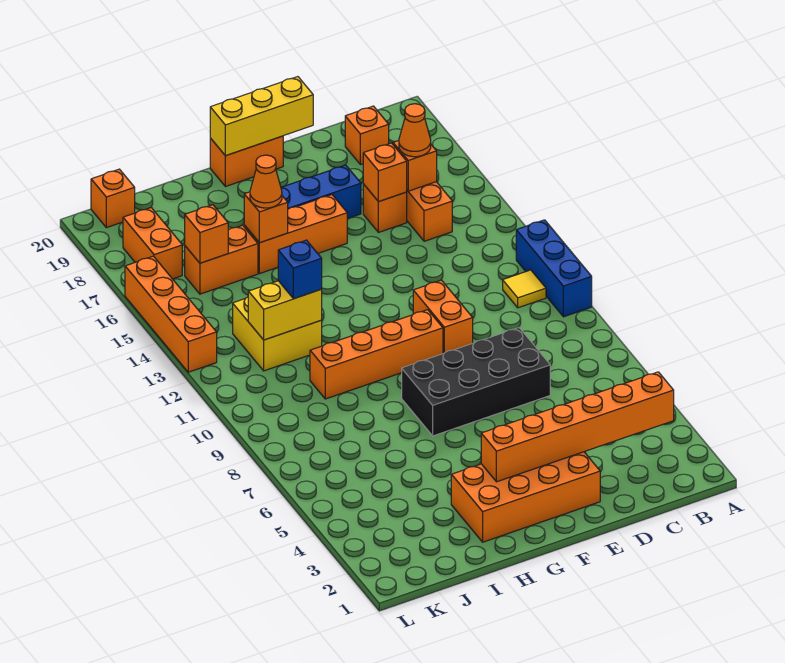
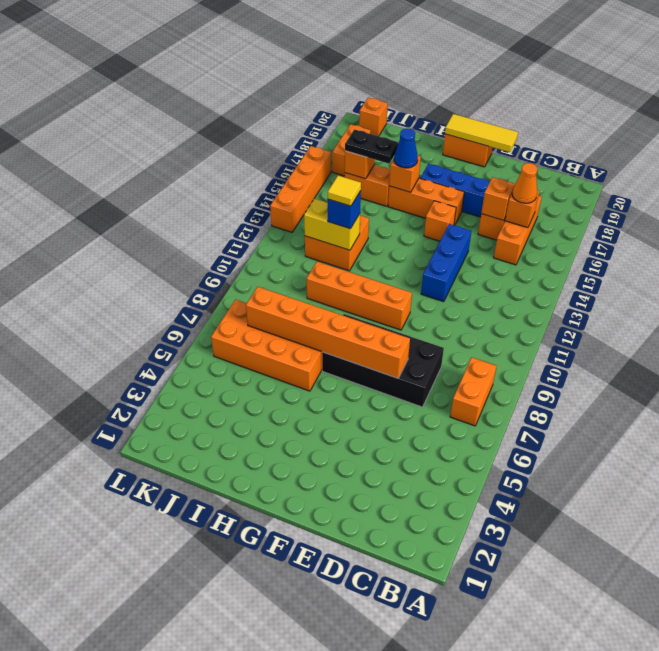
blue brick A10:A12 level 1 -> blue brick E12:E14 level 1
orange brick B3:G3 level 2 -> orange brick E7:J7 level 2
yellow tile B11 level 1 -> yellow tile I12 level 4
orange brick C19 level 1 -> orange brick F15 level 1
orange brick E2:H3 level 1 -> orange brick H6:K7 level 1
orange brick E10:E11 level 1 -> orange brick B7:B8 level 1
yellow brick E20:G20 level 2 -> yellow tile E20:G20 level 2
orange cone H16 level 3 -> blue cone H16 level 3
yellow brick I12:J13 level 1 -> orange brick I12:J13 level 1
none -> black plate I16:J16 level 3

